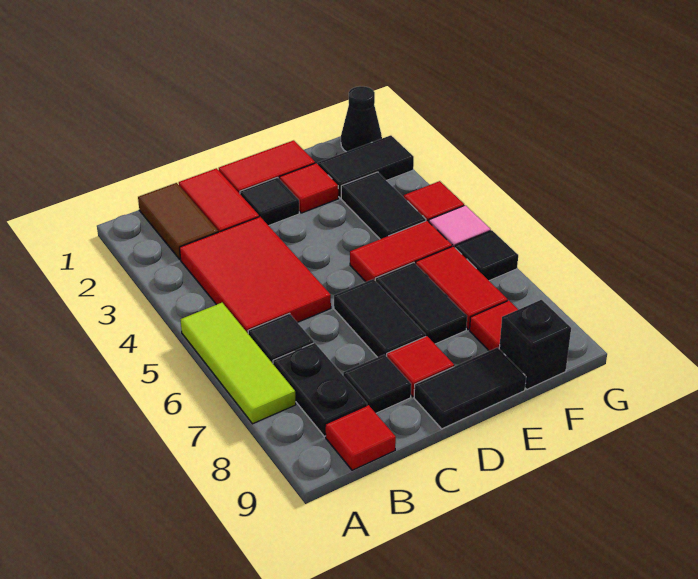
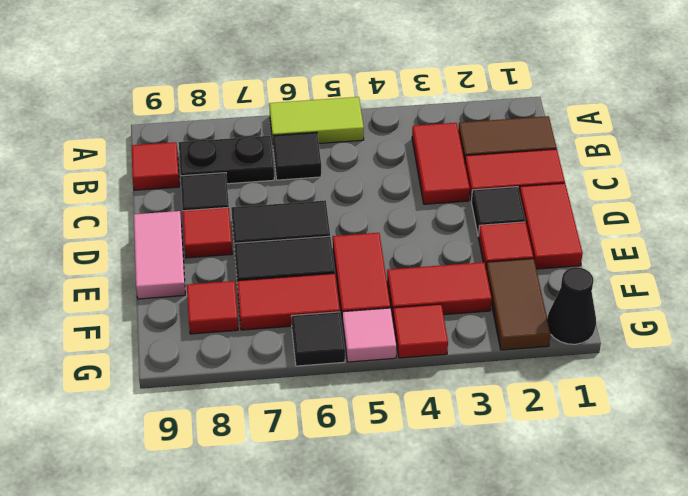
lime tile A5:A7 level 1 -> lime tile A5:A6 level 1
red tile B3:C5 level 1 -> red tile B3:C3 level 1
black tile D9:E9 level 1 -> pink tile D9:E9 level 1
black tile F2:G2 level 1 -> brown tile F2:G2 level 1
black tile F3:F4 level 1 -> red tile F3:F4 level 1
black brick F9 level 1 -> none

